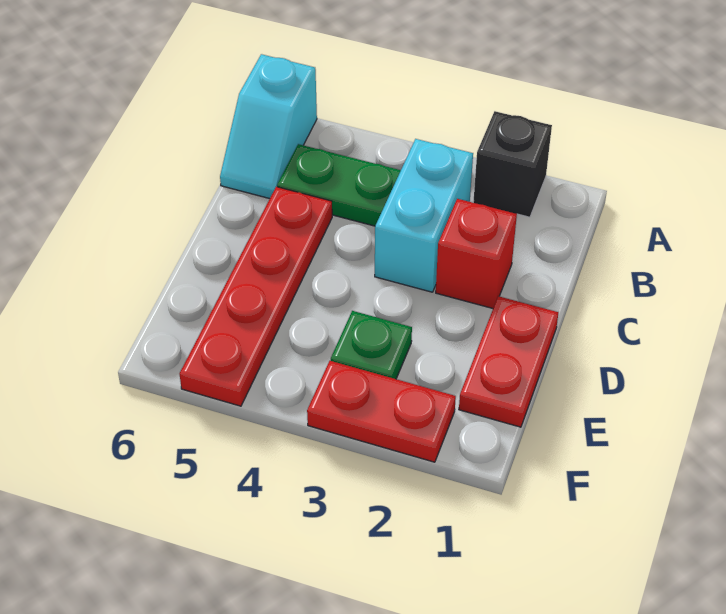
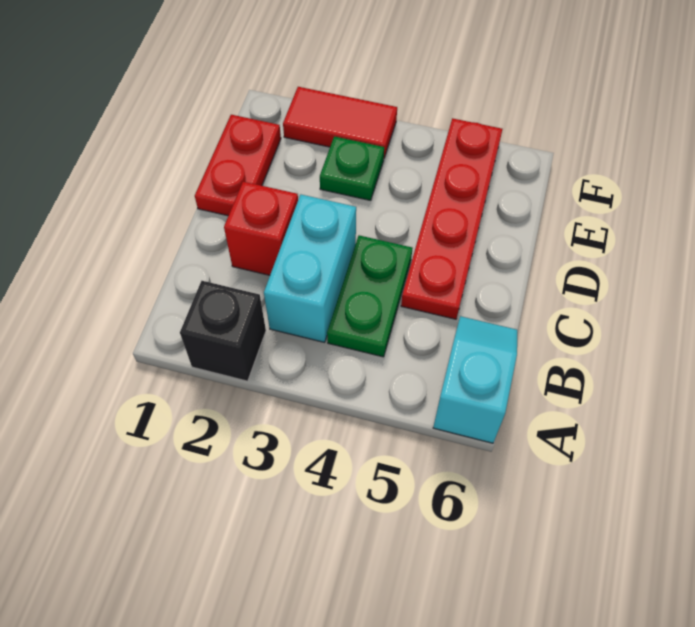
green plate B4:B5 level 1 -> green plate B4:C4 level 1
red plate F2:F3 level 1 -> red tile F2:F3 level 1

